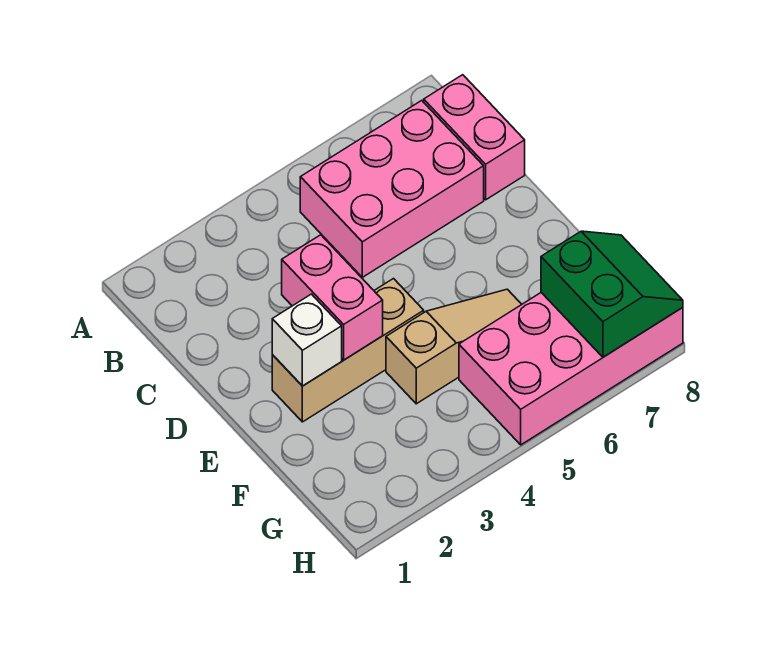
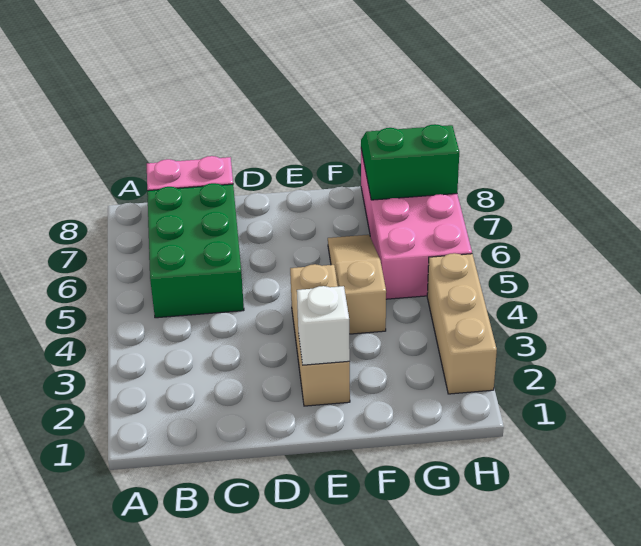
pink brick B5:C7 level 1 -> green brick B5:C7 level 1
pink brick D3:E3 level 2 -> none
none -> tan brick H2:H4 level 1

